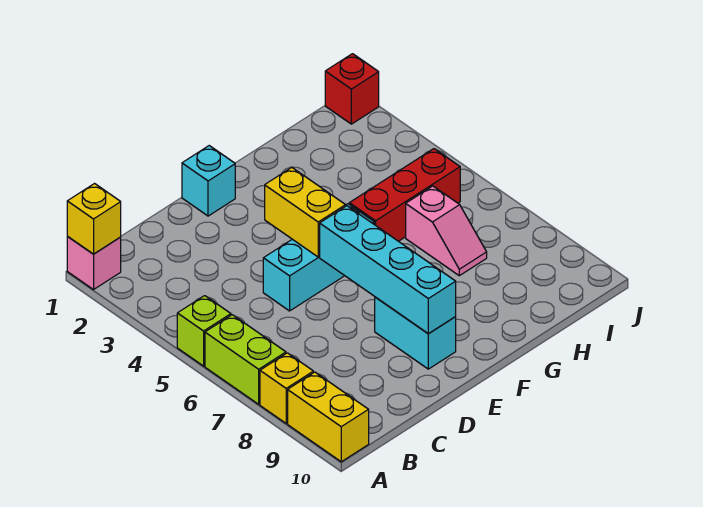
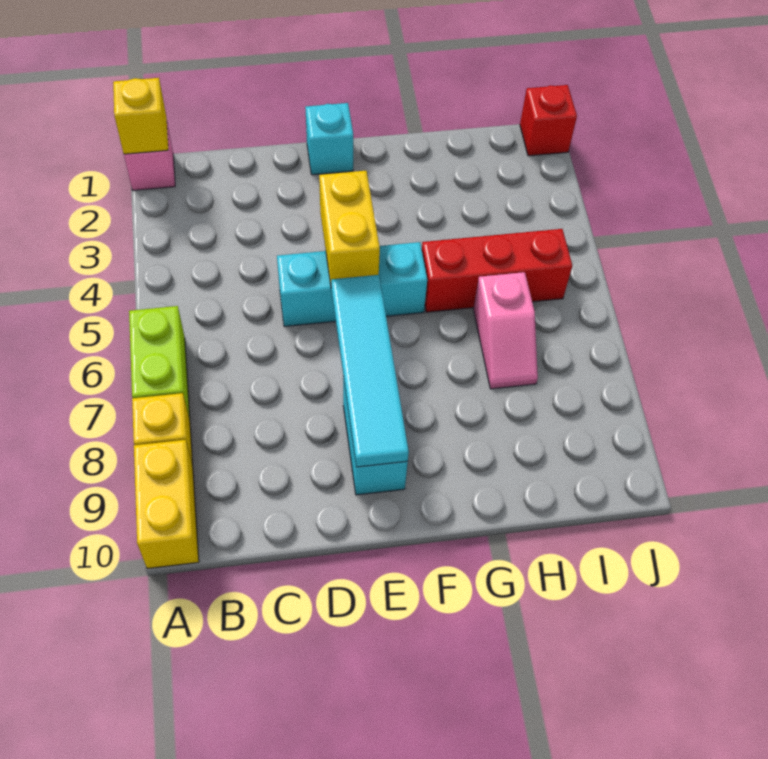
lime brick A5 level 1 -> none
cyan brick E6:E9 level 2 -> cyan tile E6:E9 level 2

